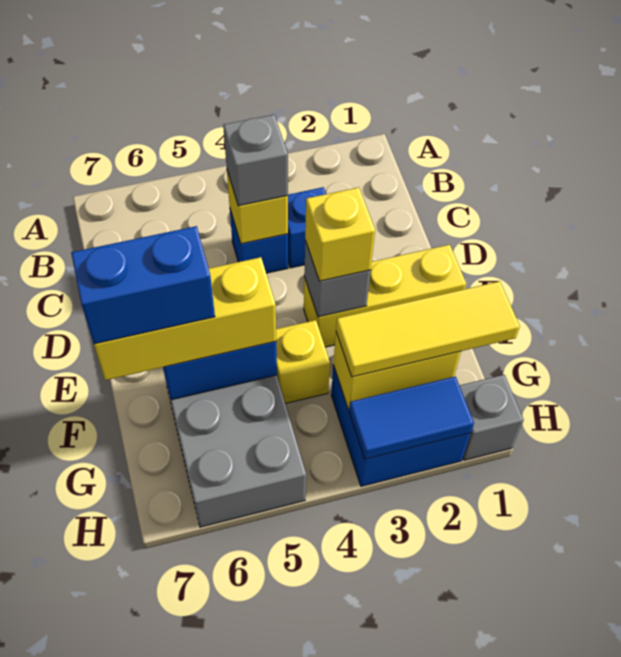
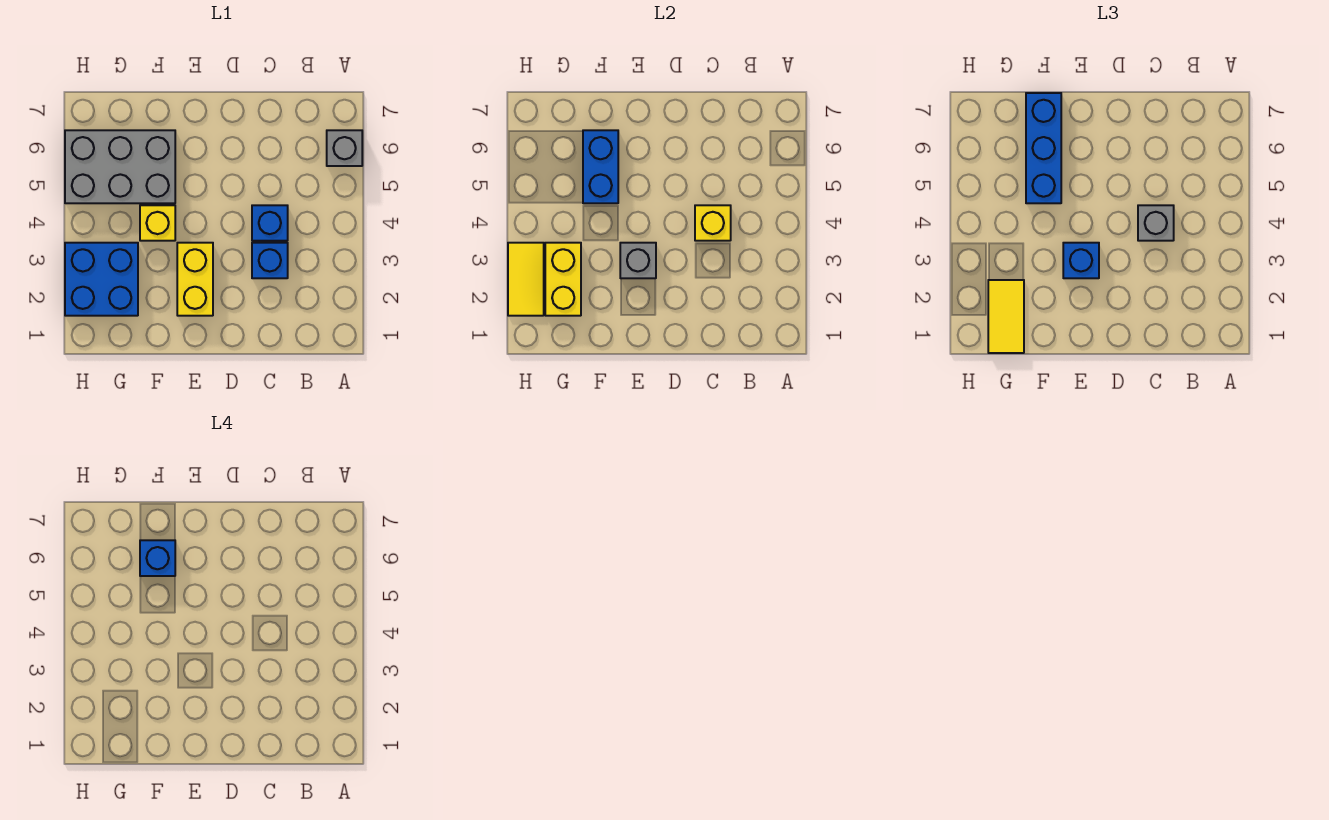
yellow brick E1:E3 level 1 -> yellow brick E2:E3 level 1
yellow brick E3 level 3 -> blue brick E3 level 3
yellow brick F5:F7 level 3 -> blue brick F5:F7 level 3
blue brick F6:F7 level 4 -> blue brick F6 level 4
yellow tile G1:G3 level 3 -> yellow tile G1:G2 level 3
grey brick H1 level 1 -> grey brick A6 level 1
blue tile H2:H3 level 2 -> yellow tile H2:H3 level 2

